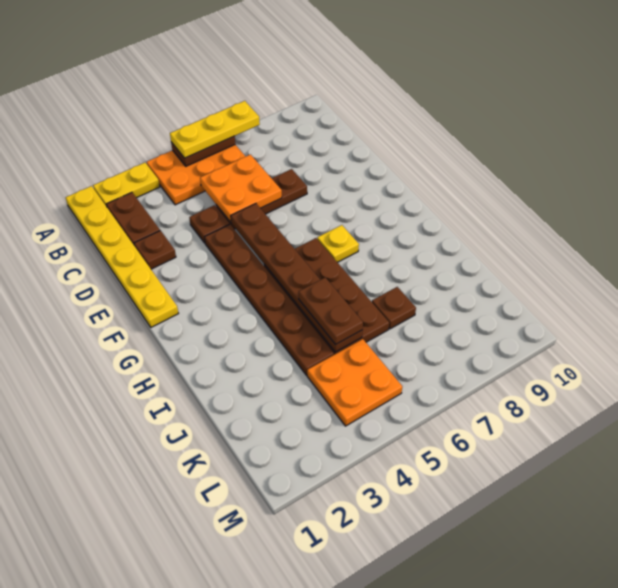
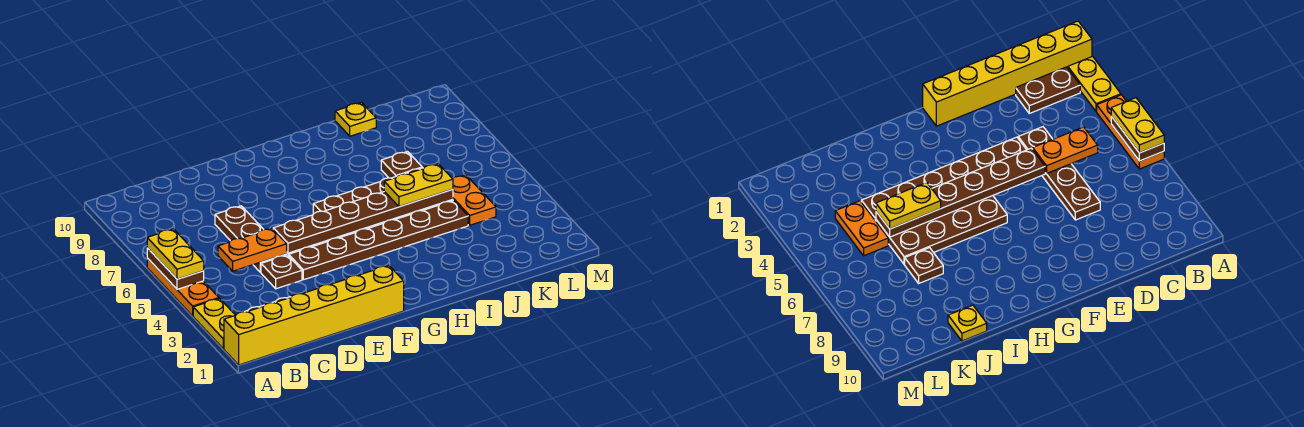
yellow plate A1:F1 level 1 -> yellow brick A1:F1 level 1
orange plate A4:B6 level 1 -> orange plate A4:A6 level 1
yellow plate A5:A7 level 3 -> yellow plate A5:A6 level 3
orange plate C5:D6 level 2 -> orange plate C5:D5 level 2
brown plate D2 level 1 -> none
yellow plate G7 level 1 -> yellow plate J10 level 1
brown plate I5:J5 level 3 -> yellow plate I5:J5 level 3
orange plate K4:L5 level 1 -> orange plate K4:K5 level 1

